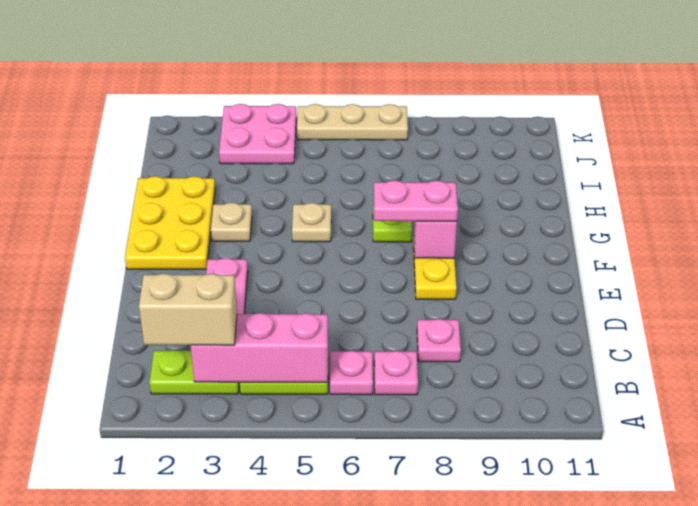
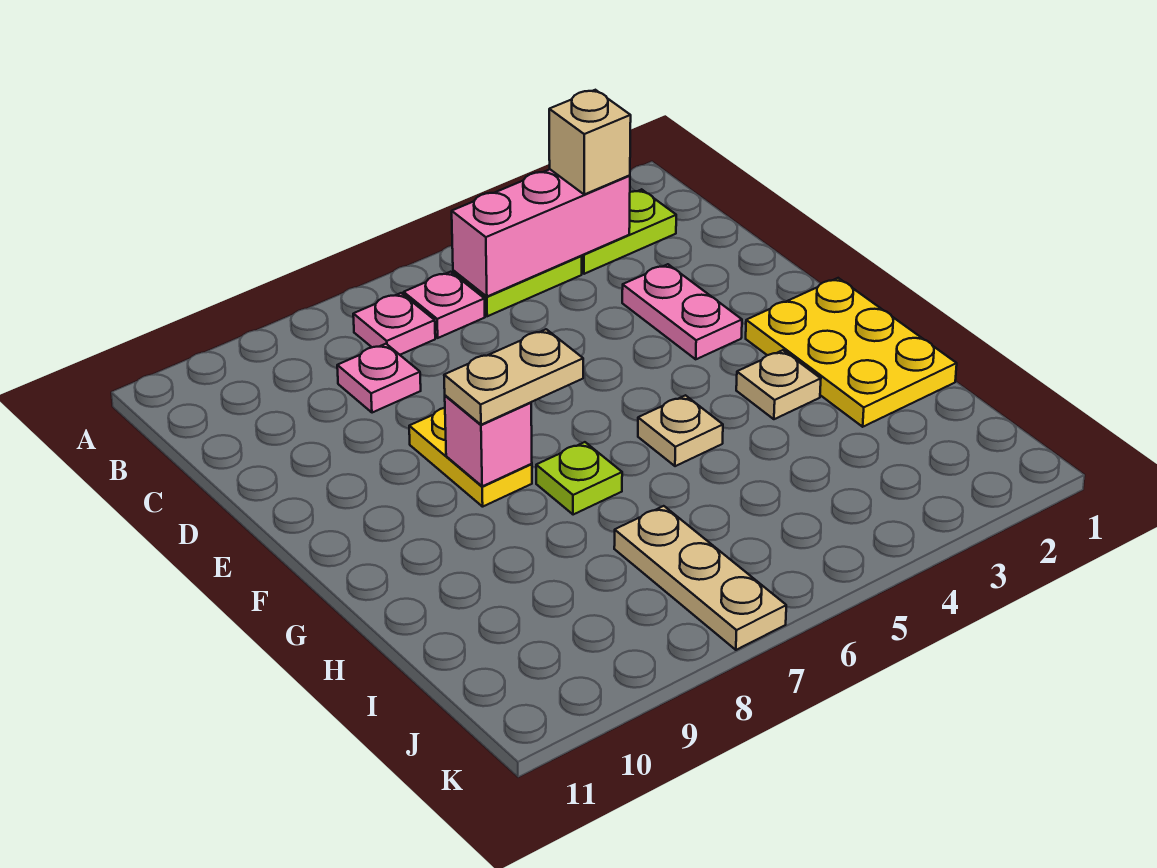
tan brick B2:B3 level 3 -> tan brick B3 level 3
pink plate F7:F8 level 3 -> tan plate F7:F8 level 3
pink plate J3:K4 level 1 -> none
tan plate K5:K7 level 1 -> tan plate I7:K7 level 1

